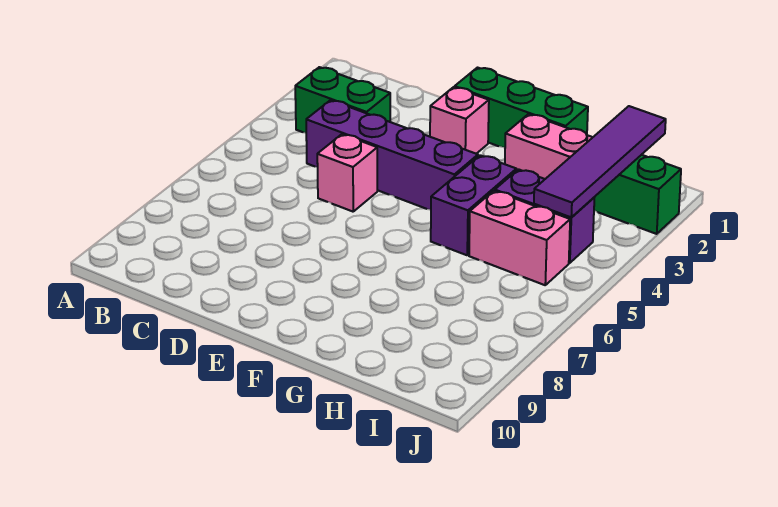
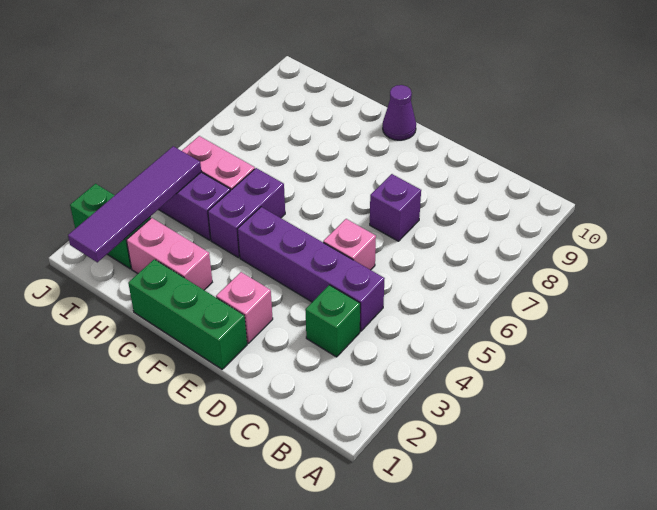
green brick B3:C3 level 1 -> green brick C3 level 1
none -> purple brick D7 level 1
none -> purple cone F10 level 1

